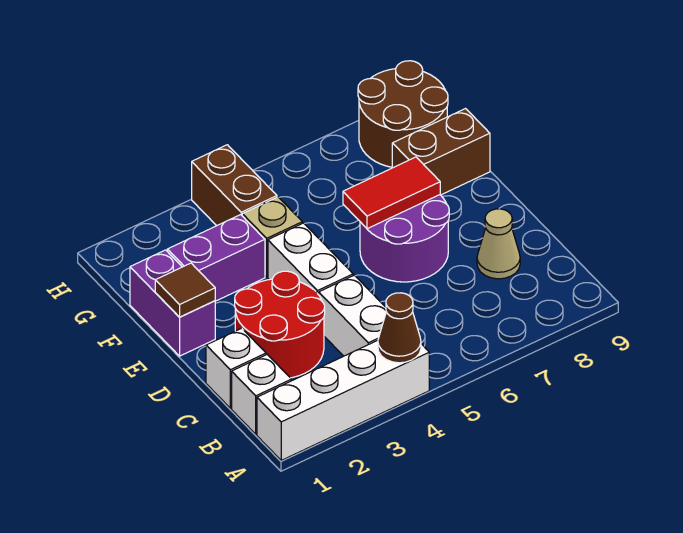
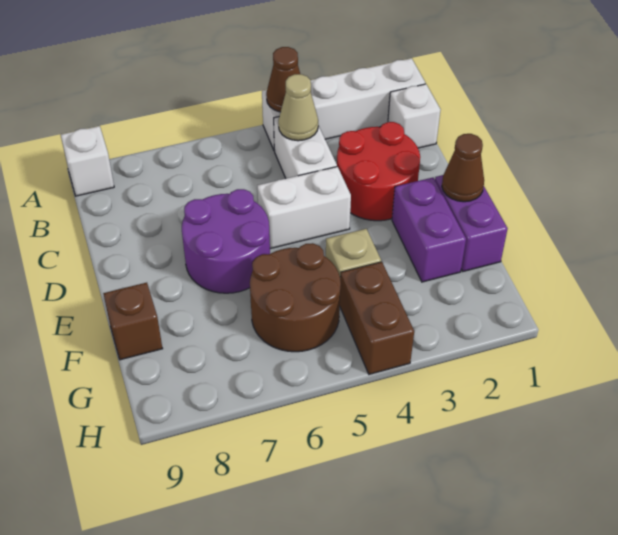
white brick C1 level 1 -> white brick A9 level 1
tan cone C8 level 1 -> tan cone B4 level 2
white brick D4:E4 level 1 -> white brick D4:D5 level 1
brown tile E1 level 2 -> brown cone E1 level 2
red tile E6:E7 level 2 -> none
purple brick F2:F3 level 1 -> purple brick E2:F2 level 1
brown brick F8:F9 level 1 -> brown brick F9 level 1
brown round brick G8:H9 level 1 -> brown round brick F5:G6 level 1

